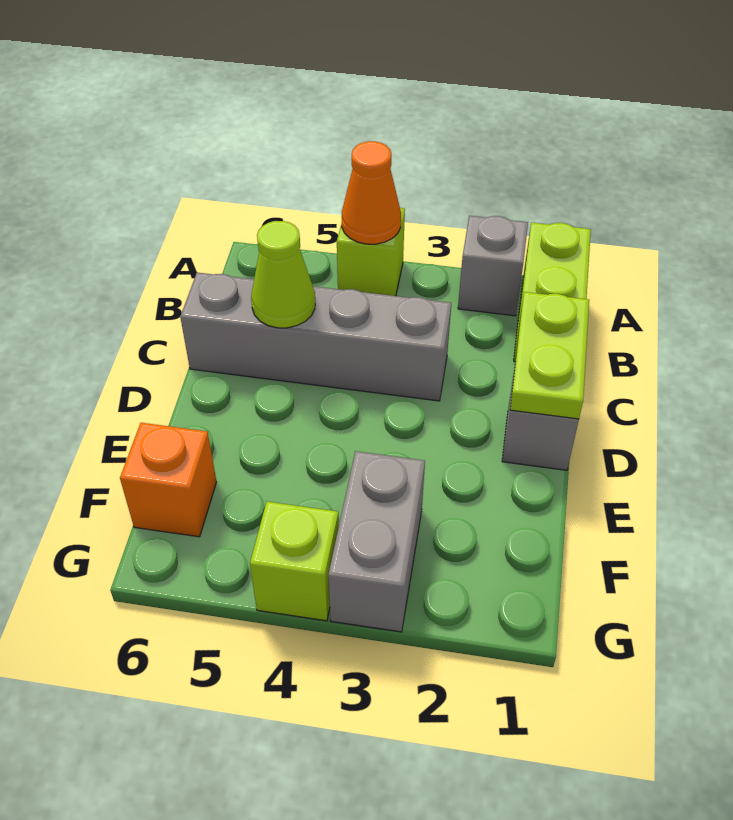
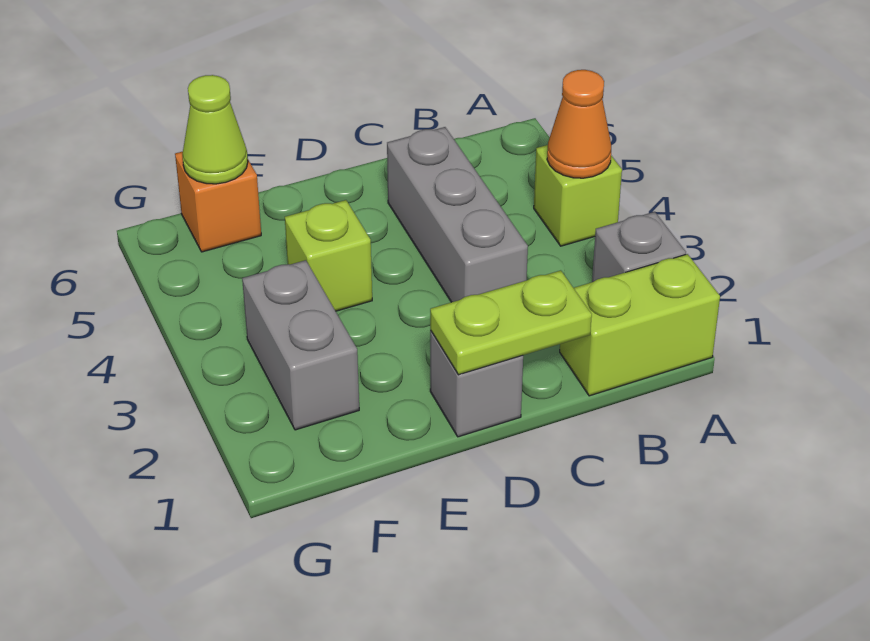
grey brick C3:C6 level 1 -> grey brick C3:C5 level 1
lime cone C5 level 2 -> lime cone F6 level 2
grey brick F3:G3 level 1 -> grey brick F2:F3 level 1
lime brick G4 level 1 -> lime brick E4 level 1

